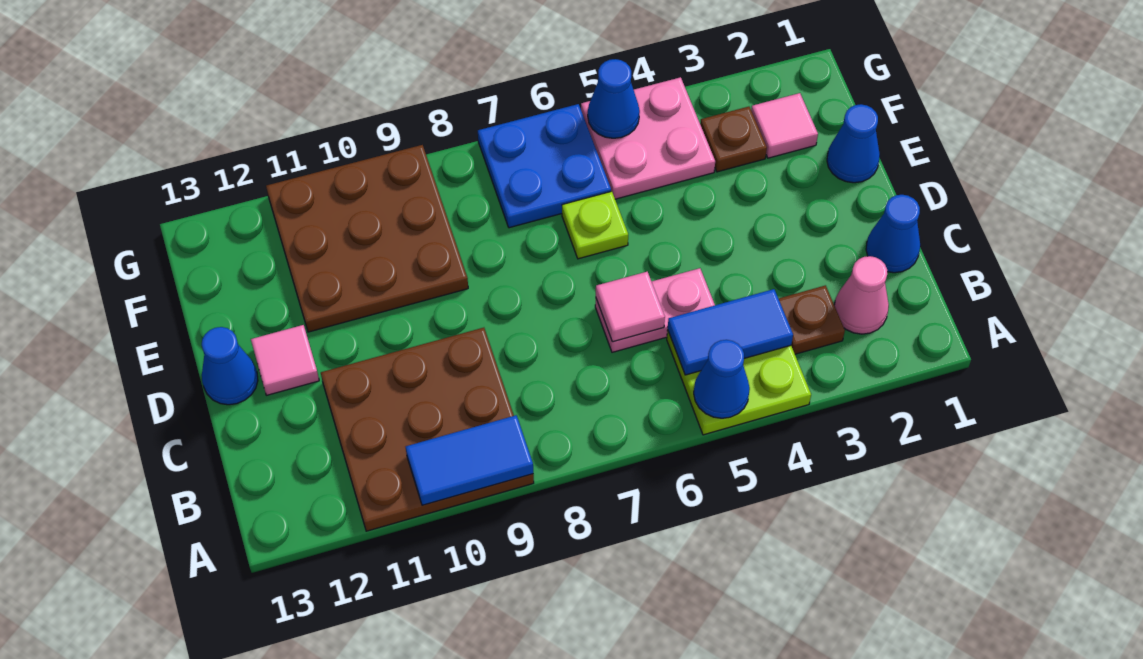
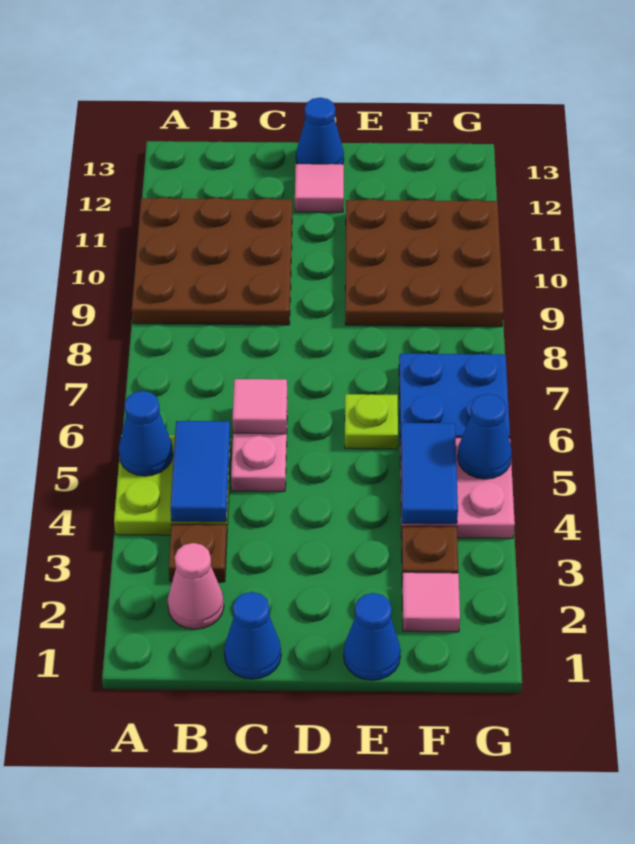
blue tile A9:A10 level 2 -> blue tile F4:F5 level 2

